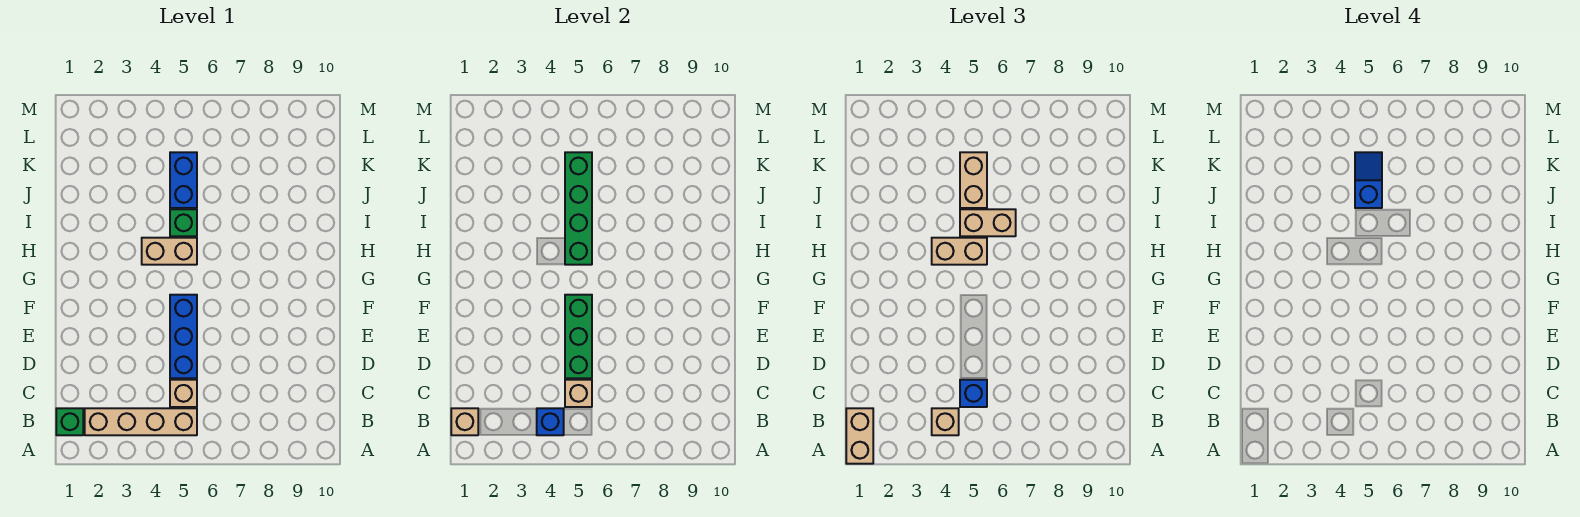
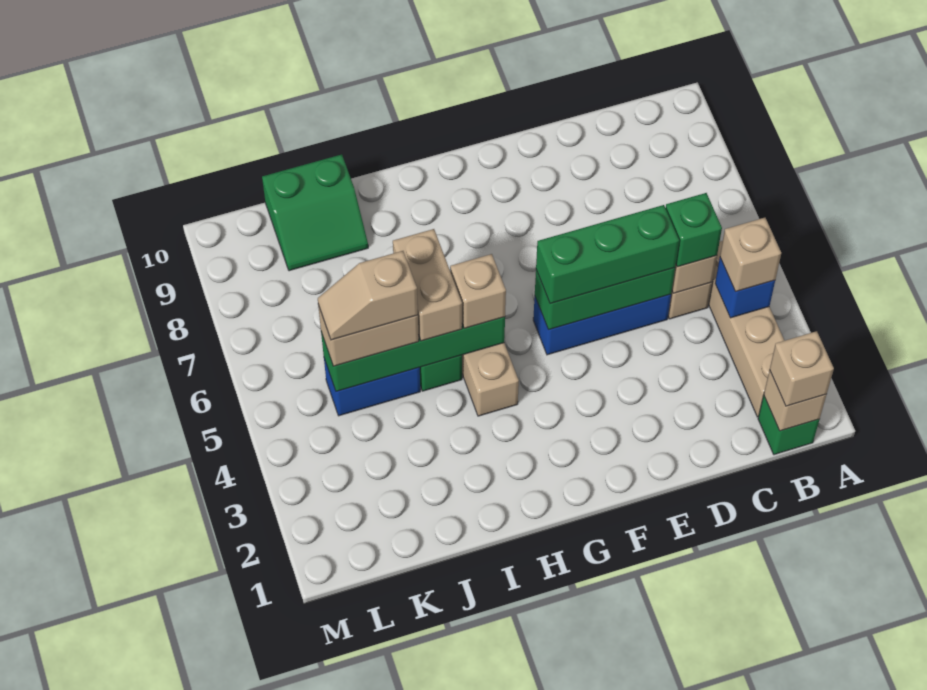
tan brick A1:B1 level 3 -> tan brick B1 level 3
blue brick C5 level 3 -> green brick C5 level 3
none -> green brick D5:F5 level 3
tan brick H4:H5 level 3 -> tan brick H5 level 3
blue slope J5:K5 level 4 top J -> tan slope J5:K5 level 4 top J
none -> green slope J9:K10 level 1 top 10

